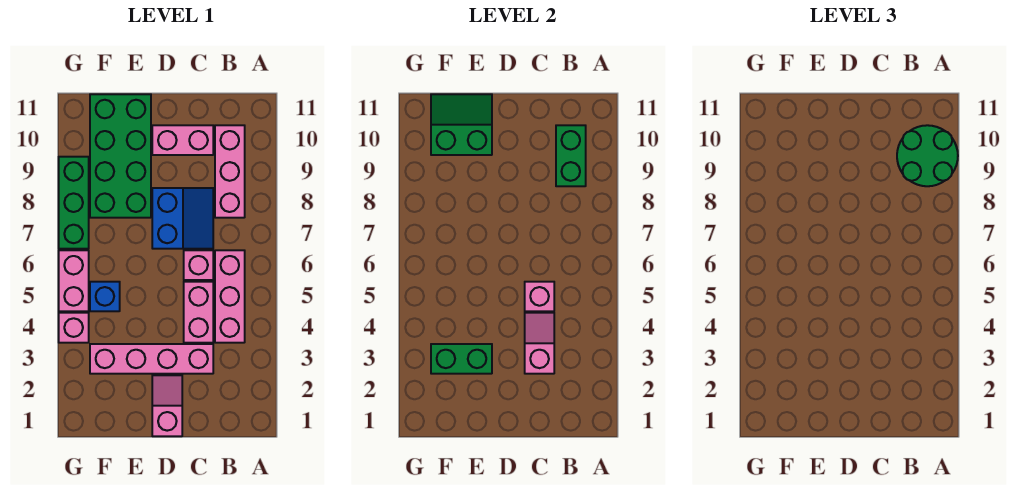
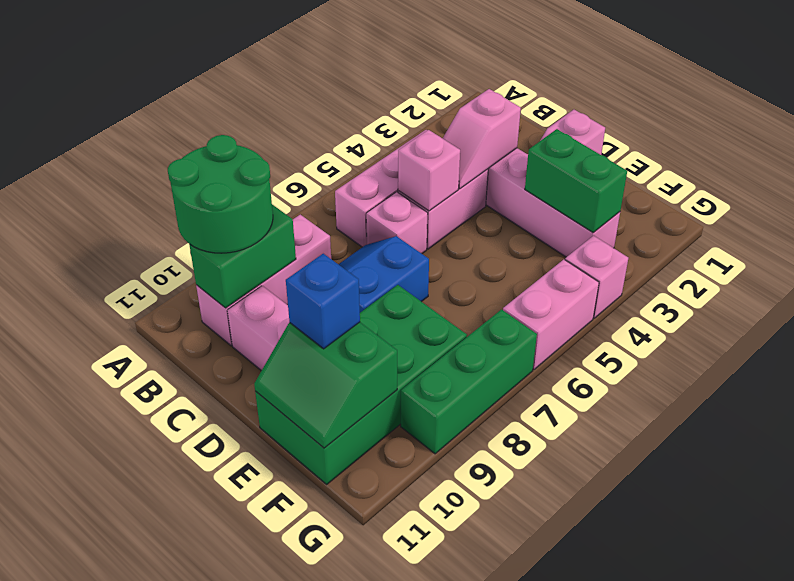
blue brick F5 level 1 -> blue brick E10 level 3

